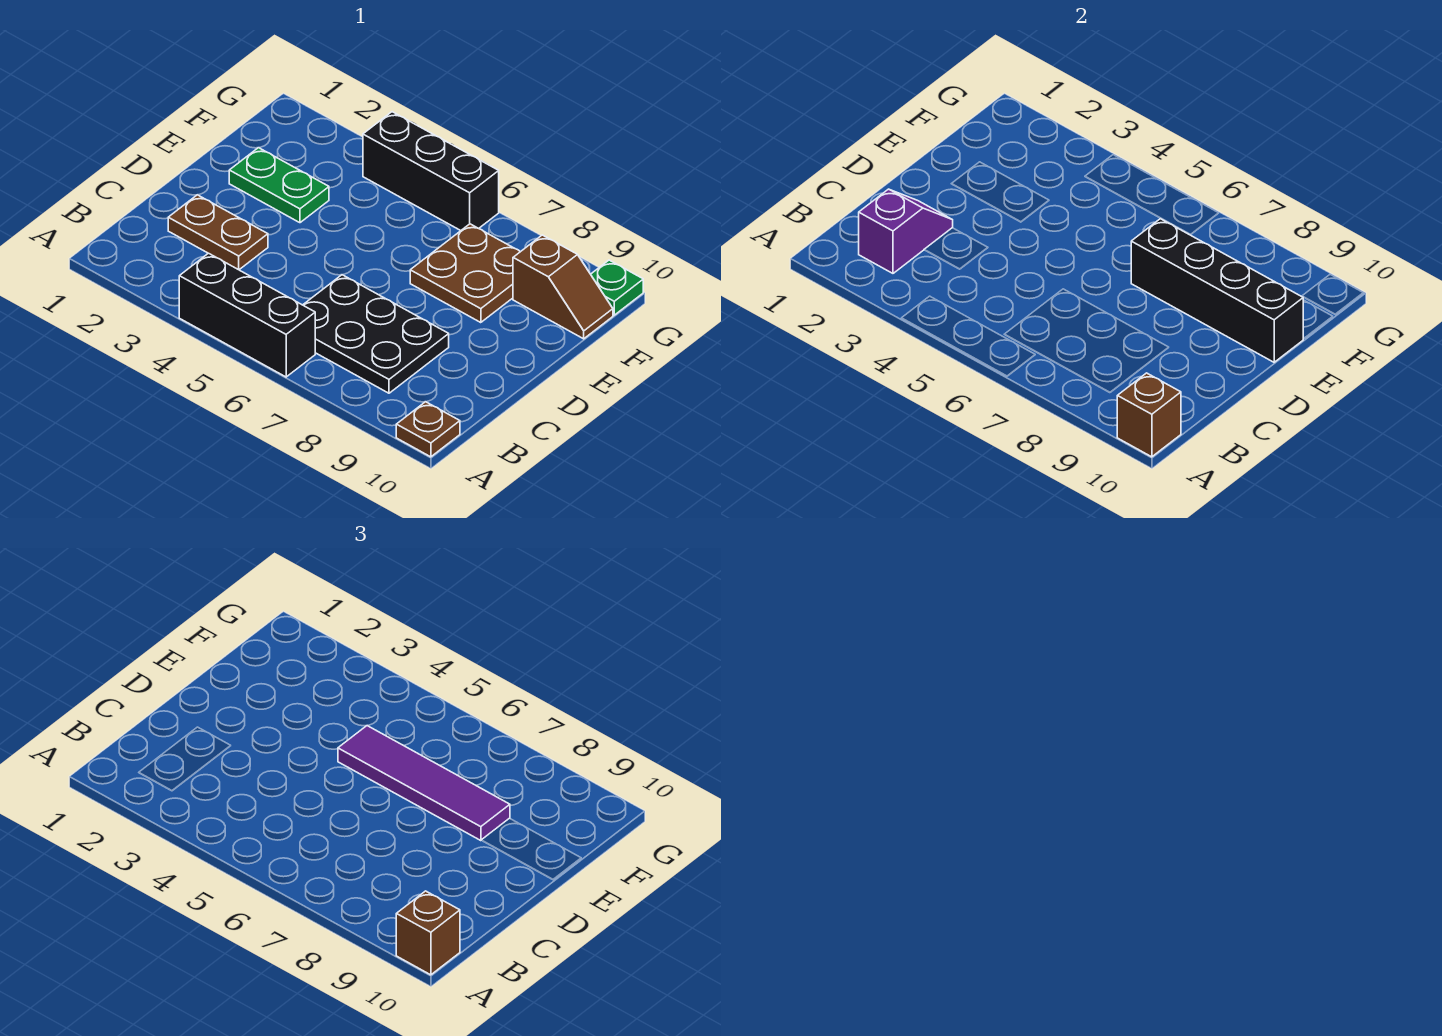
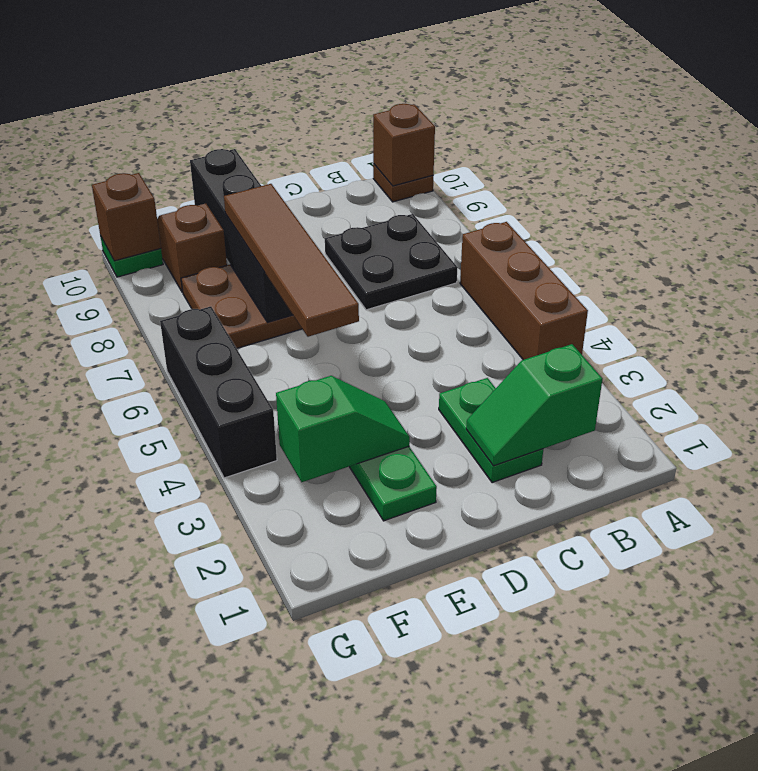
black brick A4:A6 level 1 -> brown brick A4:A6 level 1
brown brick A10 level 3 -> brown brick G10 level 2
purple slope B2:C2 level 2 top B -> green slope B2:C2 level 2 top B
black plate B6:C8 level 1 -> black plate B7:C8 level 1
brown plate C2:C3 level 1 -> green plate C2:C3 level 1
none -> green slope E3:F3 level 2 top F
purple tile E5:E8 level 3 -> brown tile E5:E8 level 3

